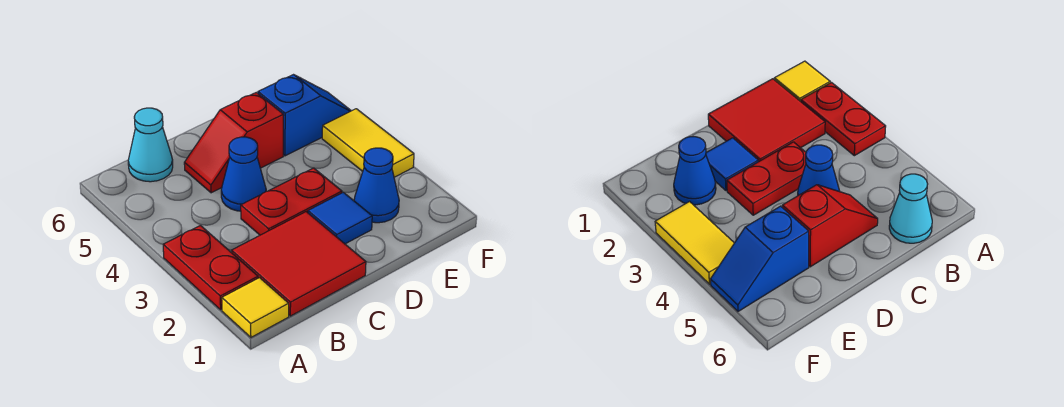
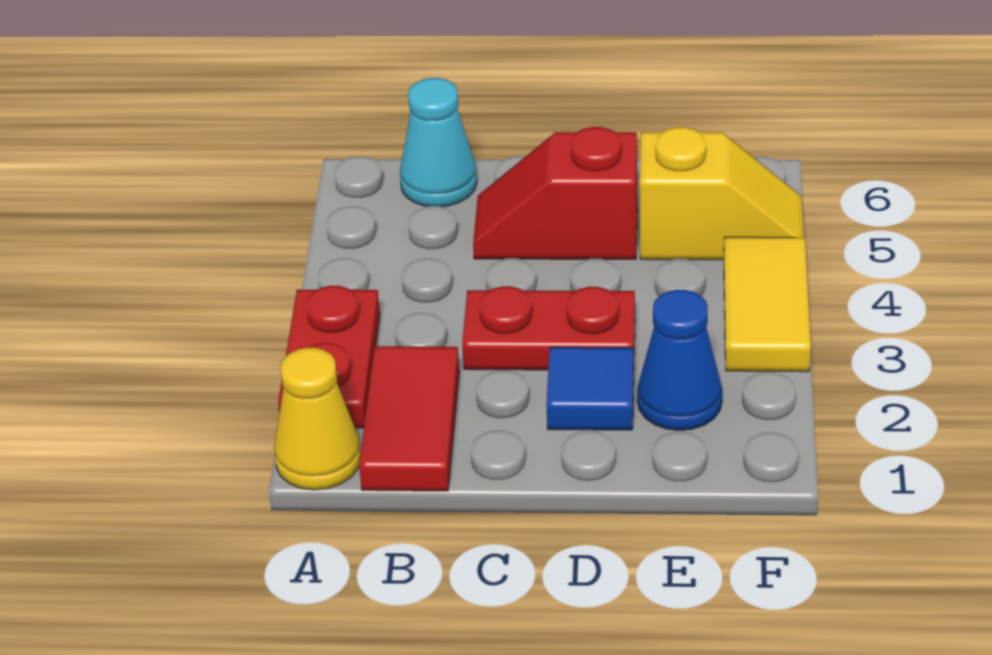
yellow tile A1 level 1 -> yellow cone A1 level 1
red tile B1:C2 level 1 -> red tile B1:B2 level 1
blue cone C4 level 1 -> none
blue slope E5:F5 level 1 top E -> yellow slope E5:F5 level 1 top E

